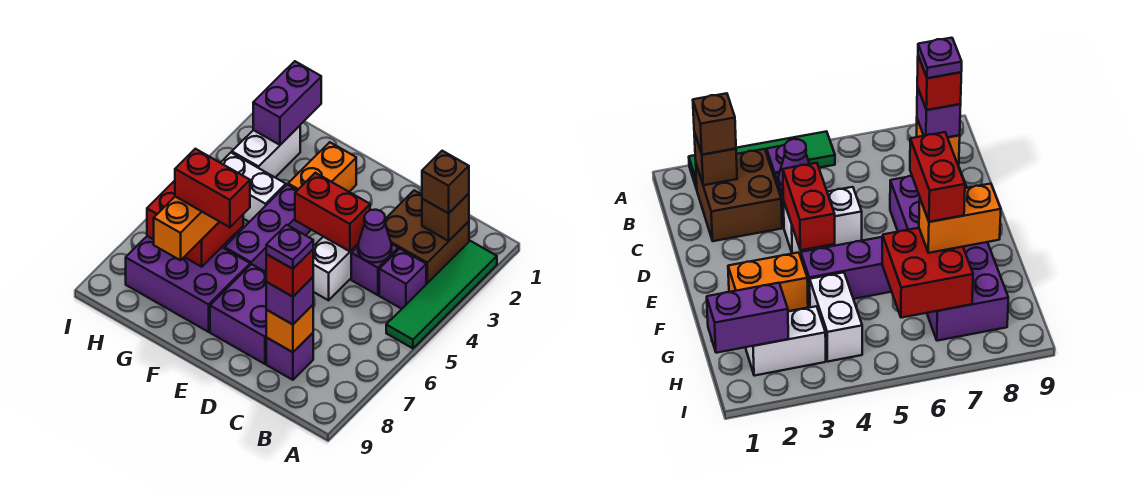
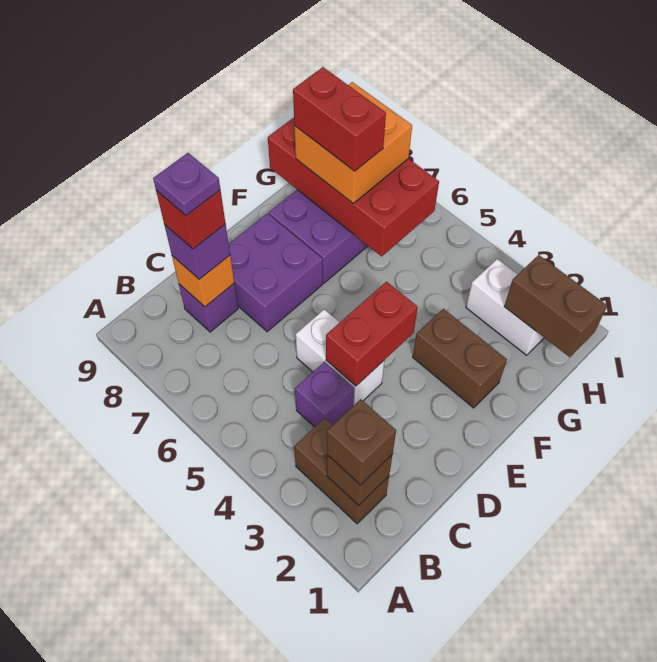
green tile A2:A5 level 1 -> none
brown brick B2:C3 level 1 -> brown brick B2:B3 level 1
purple brick B4 level 1 -> none
purple cone C4 level 2 -> none
orange brick F2:F3 level 1 -> brown brick F2:F3 level 1
purple brick F4:F6 level 1 -> none
red brick F7:G7 level 4 -> red brick G7:G8 level 4
white brick G4:H4 level 1 -> none
red brick G6:H7 level 2 -> red brick G6:H9 level 2
orange brick G7:G8 level 3 -> orange brick G7:H8 level 3
purple brick H1:H2 level 2 -> brown brick H1:H2 level 2

